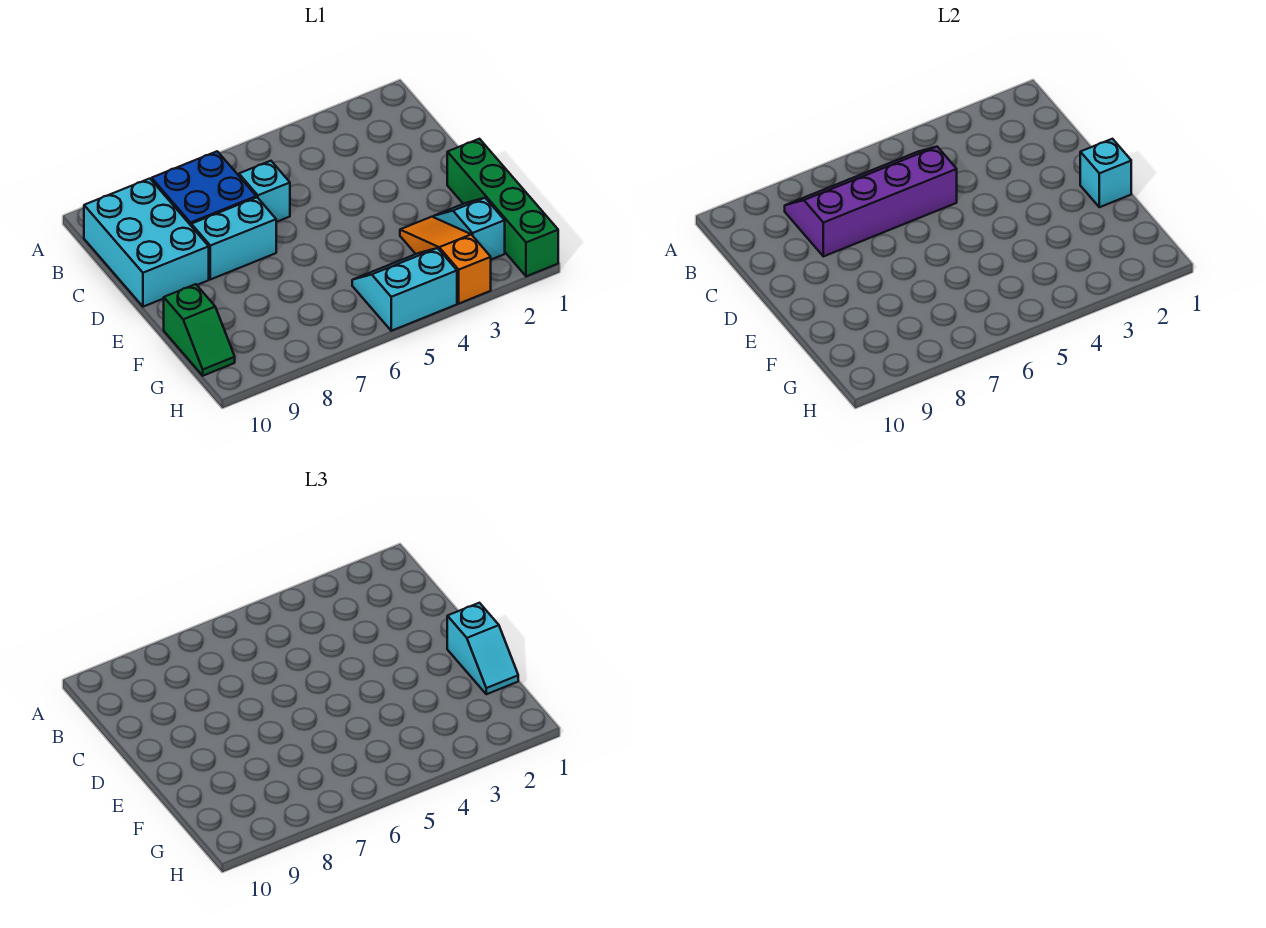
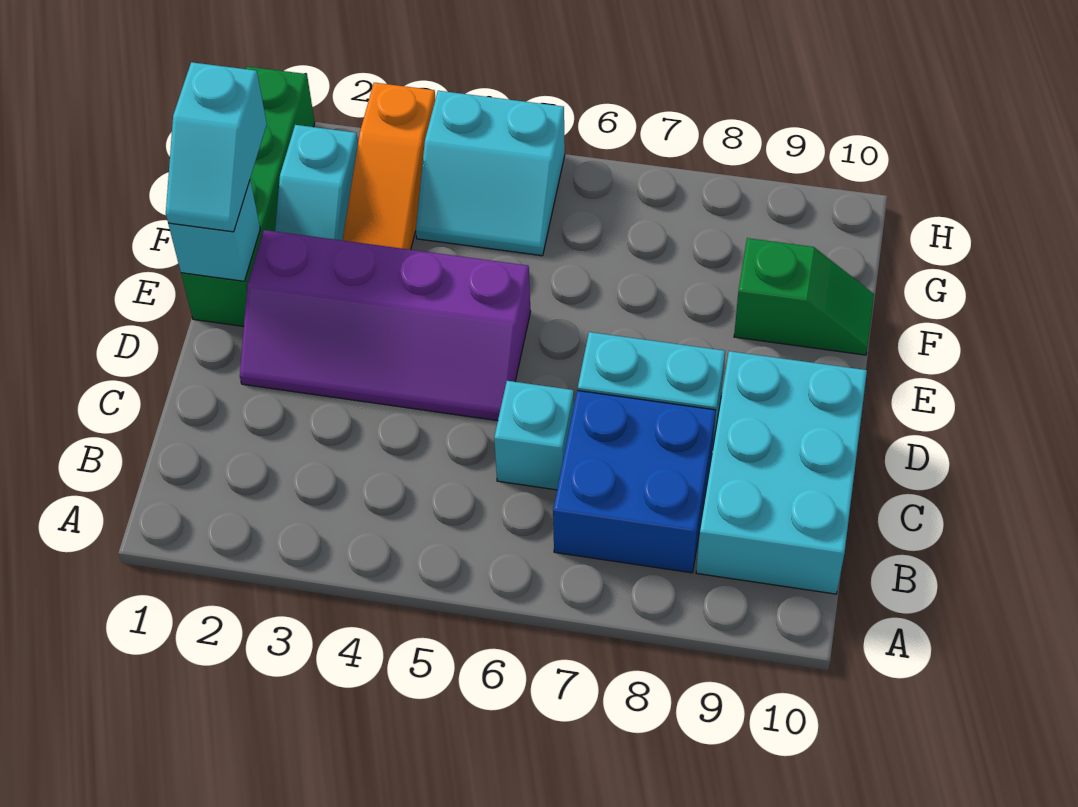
purple slope B5:C8 level 2 top C -> purple slope D2:E5 level 1 top E
cyan slope E1:F1 level 3 top E -> cyan slope E1:F1 level 3 top F
green slope F10:G10 level 1 top F -> green slope F9:F10 level 1 top 9

